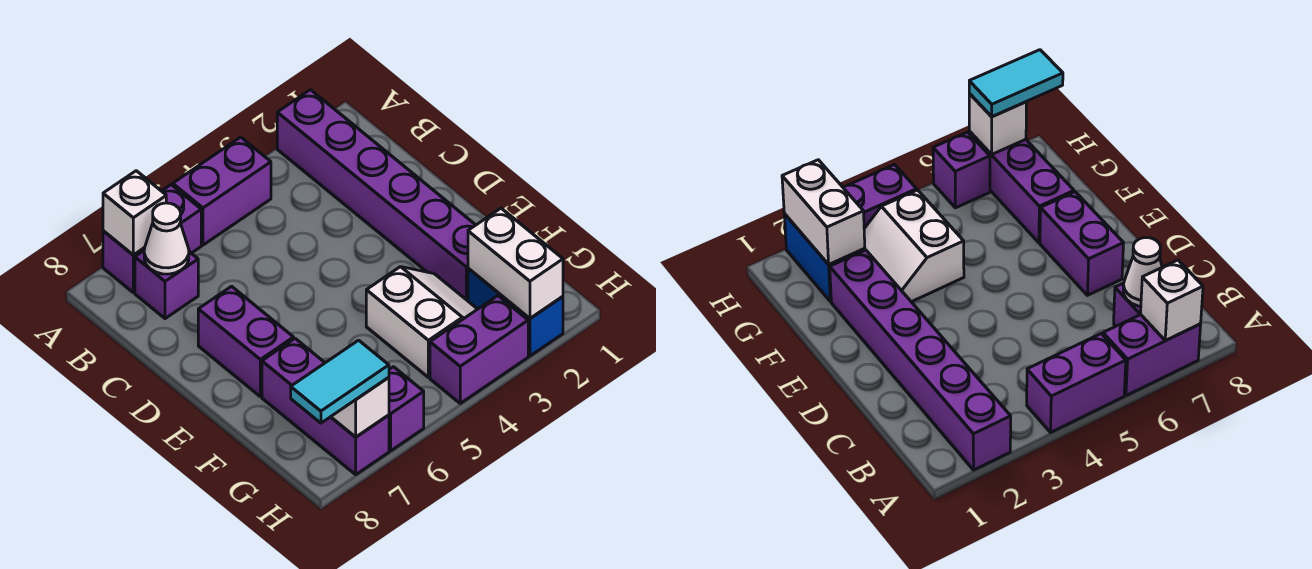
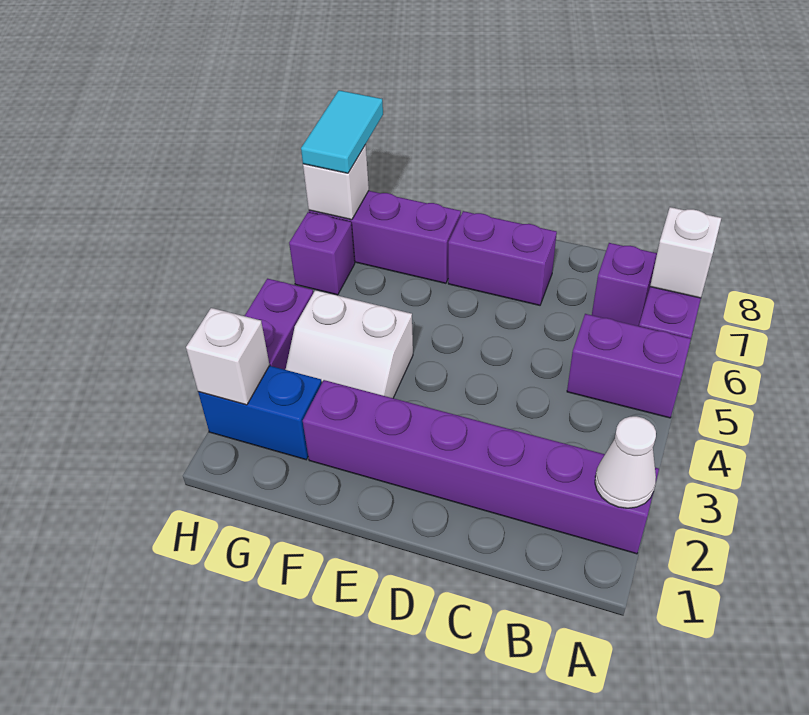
purple brick A4:A5 level 1 -> purple brick A5:B5 level 1
white cone B7 level 2 -> white cone A2 level 2
white brick G2:H2 level 2 -> white brick H2 level 2

